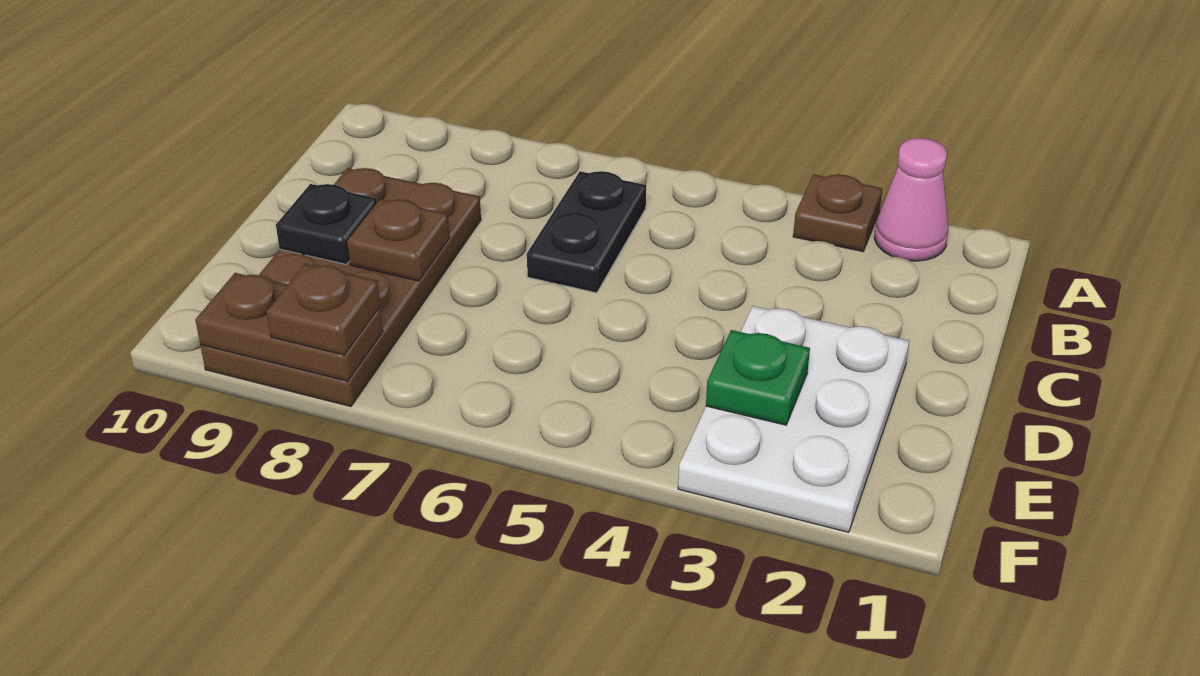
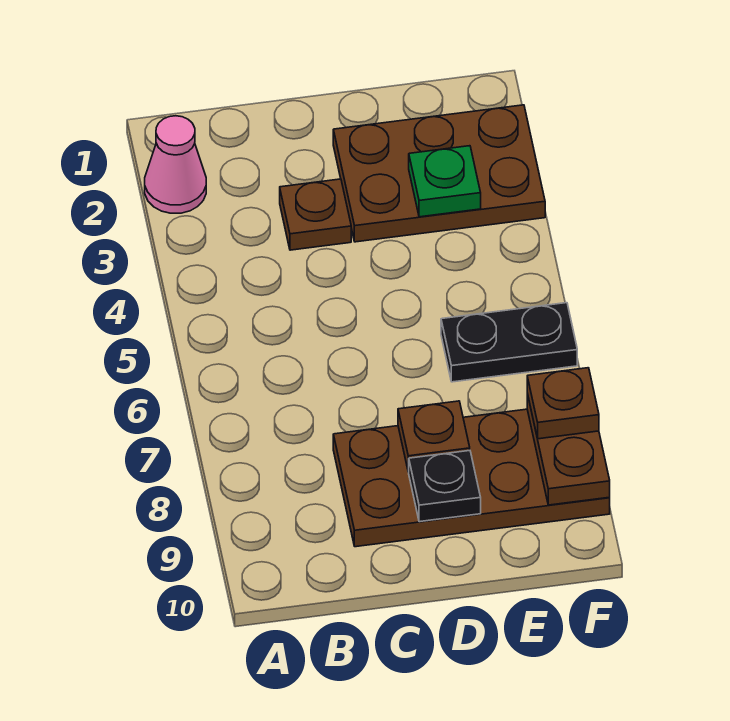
brown plate A3 level 1 -> brown plate C3 level 1
black plate B6:C6 level 1 -> black plate E6:F6 level 1
white plate D2:F3 level 1 -> brown plate D2:F3 level 1

